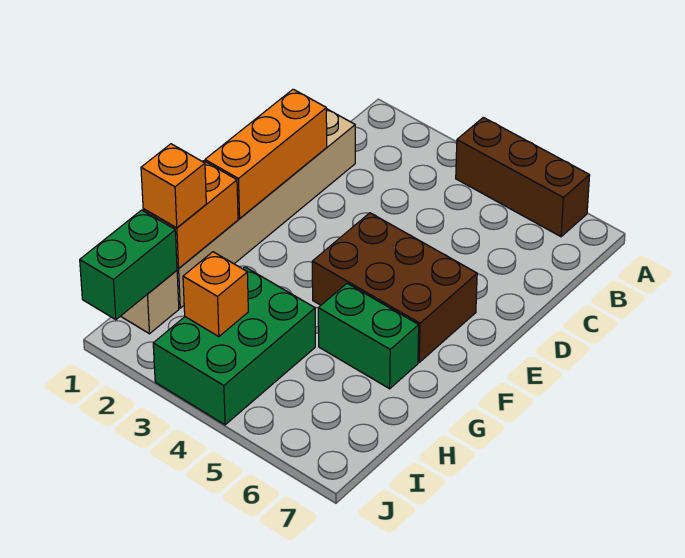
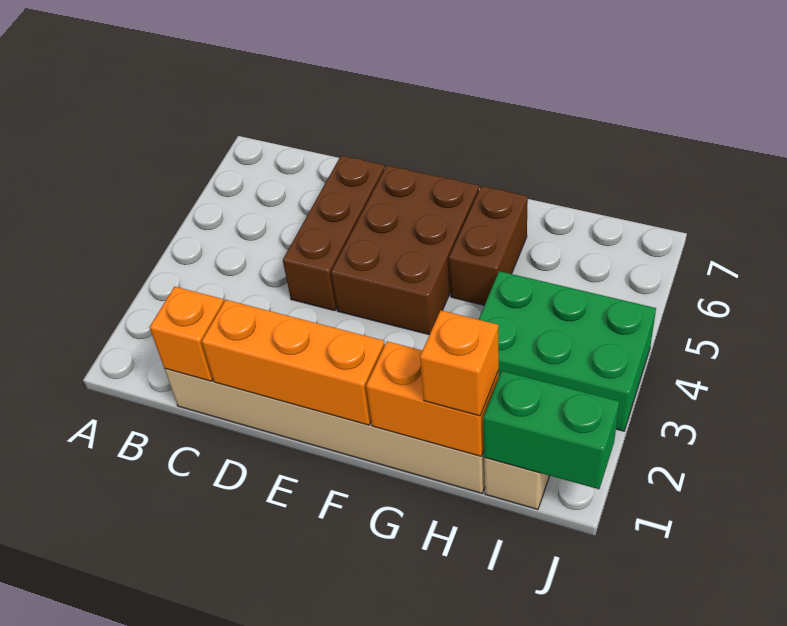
brown brick A4:A6 level 1 -> brown brick D4:D6 level 1
green brick G5:G6 level 1 -> brown brick G5:G6 level 1
orange brick I3 level 2 -> orange brick C1 level 2

